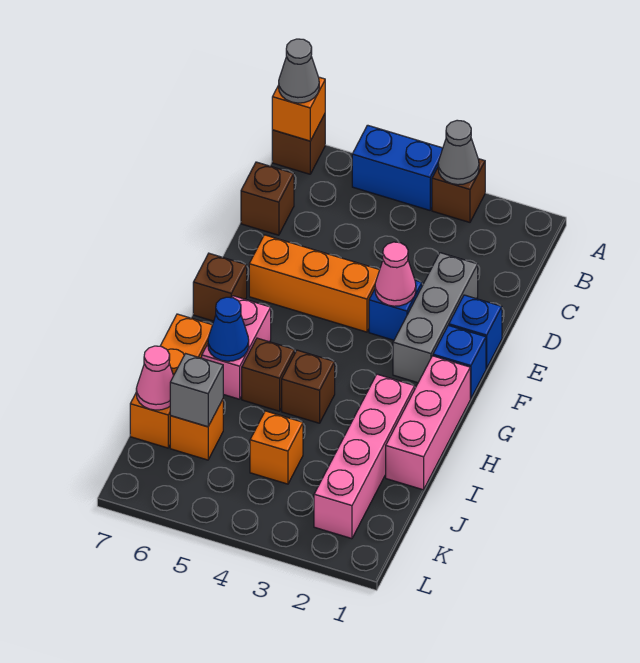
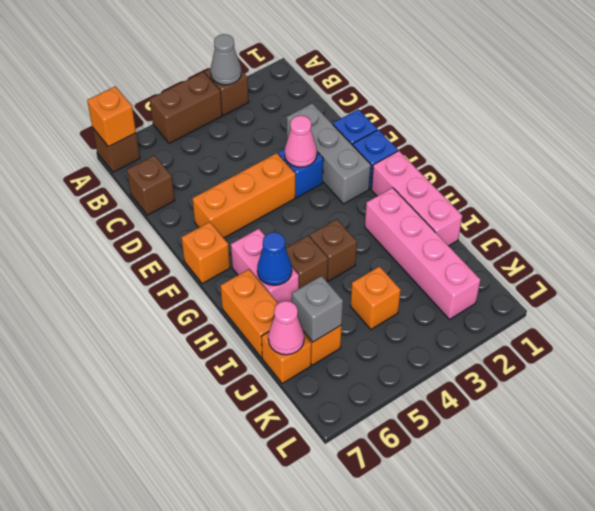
blue brick A4:A5 level 1 -> brown brick A4:A5 level 1
grey cone A7 level 3 -> none
brown brick F7 level 1 -> orange brick F7 level 1

